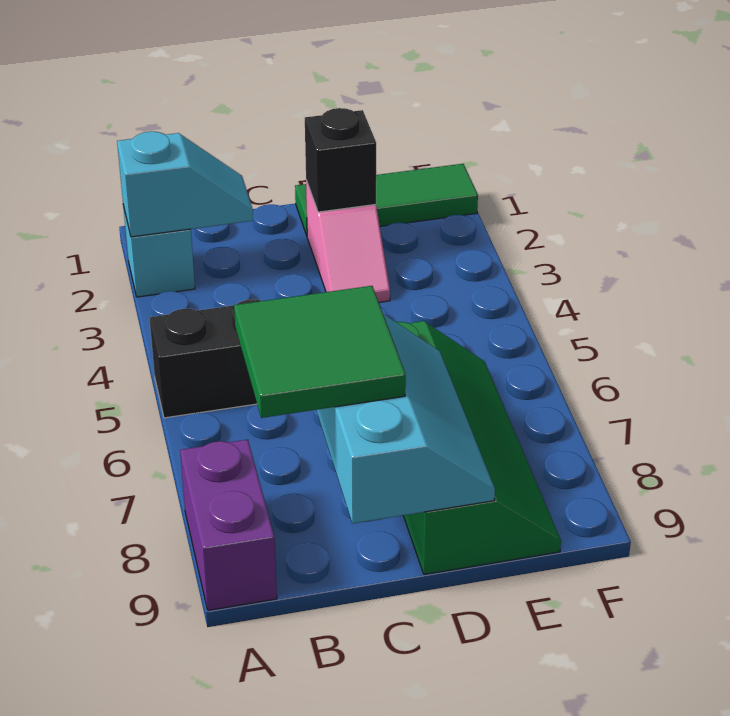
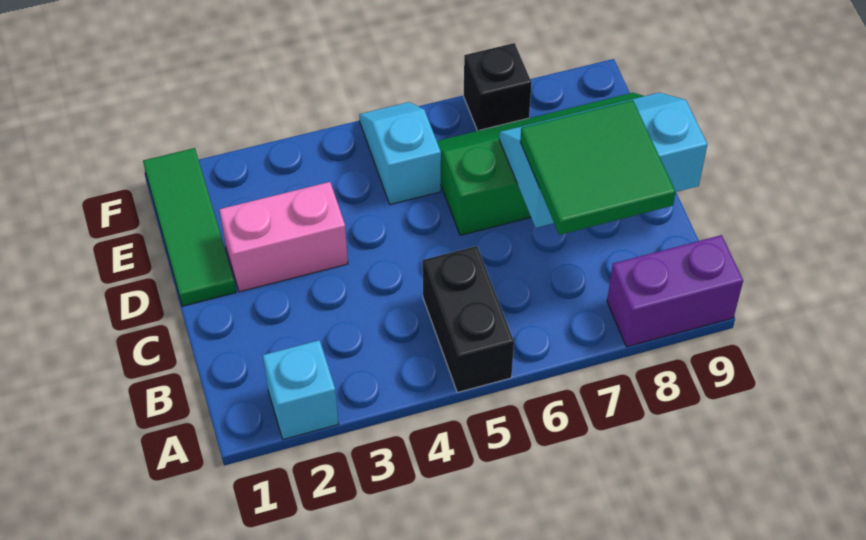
cyan slope A2:B2 level 2 top A -> cyan slope E5:F5 level 1 top E
pink slope D2:D3 level 1 top 2 -> pink brick D2:D3 level 1
black brick D2 level 2 -> black brick F7 level 1

